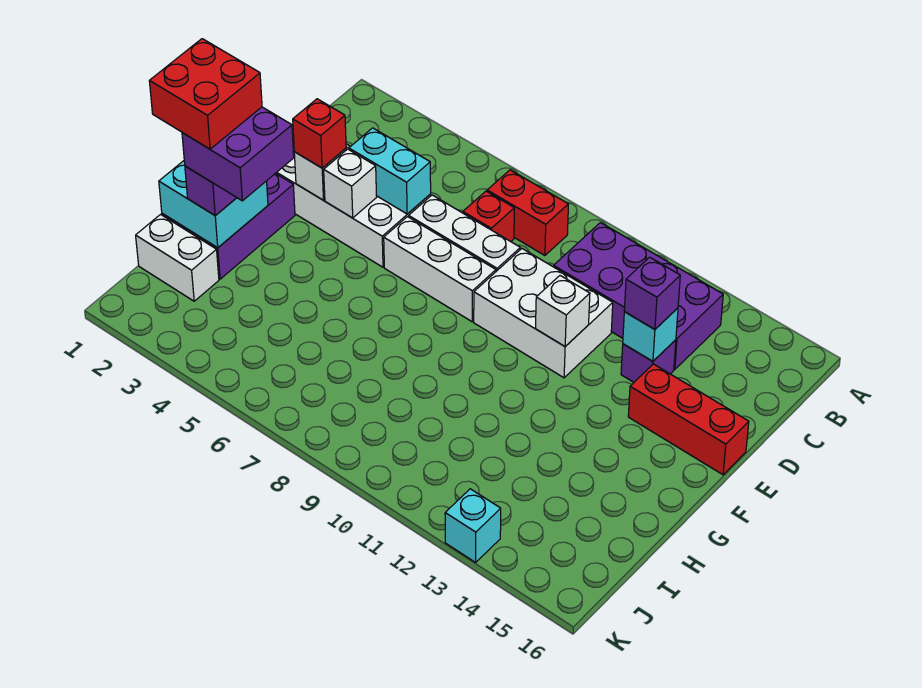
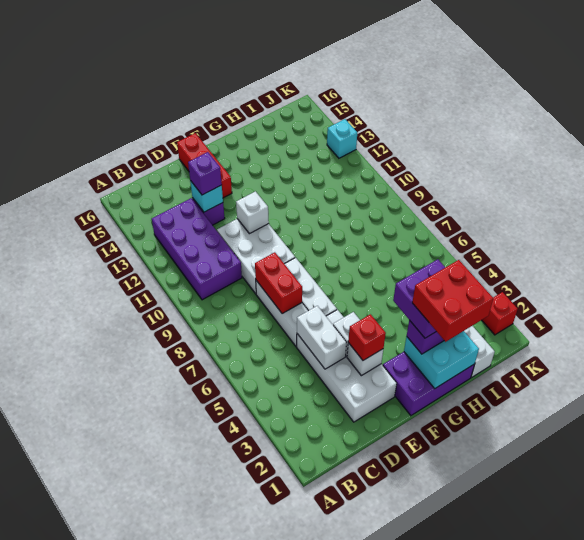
red brick B7:B8 level 1 -> red brick D7:D8 level 2
red brick C7 level 1 -> red brick K2 level 1
cyan brick D4:D5 level 2 -> white brick D4:D5 level 2

